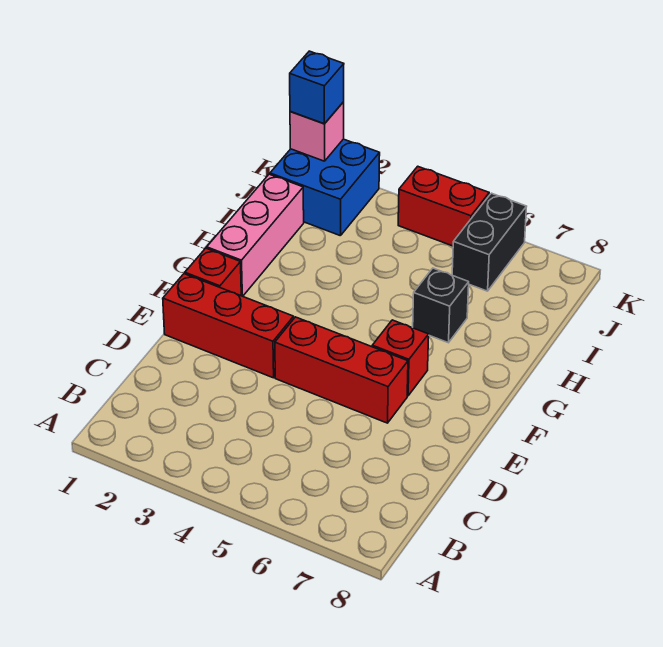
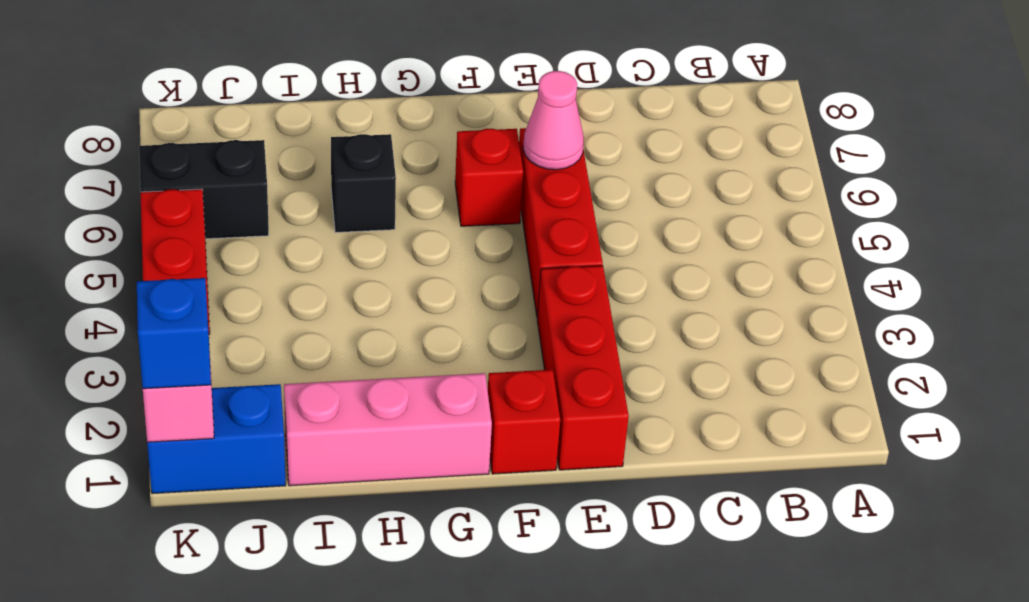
none -> pink cone E6 level 2
blue brick J1:K2 level 1 -> blue brick J1:K1 level 1

